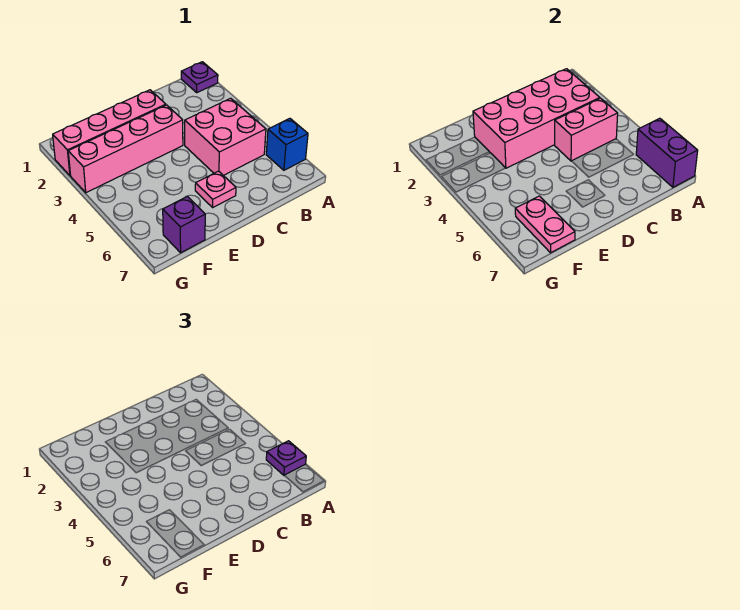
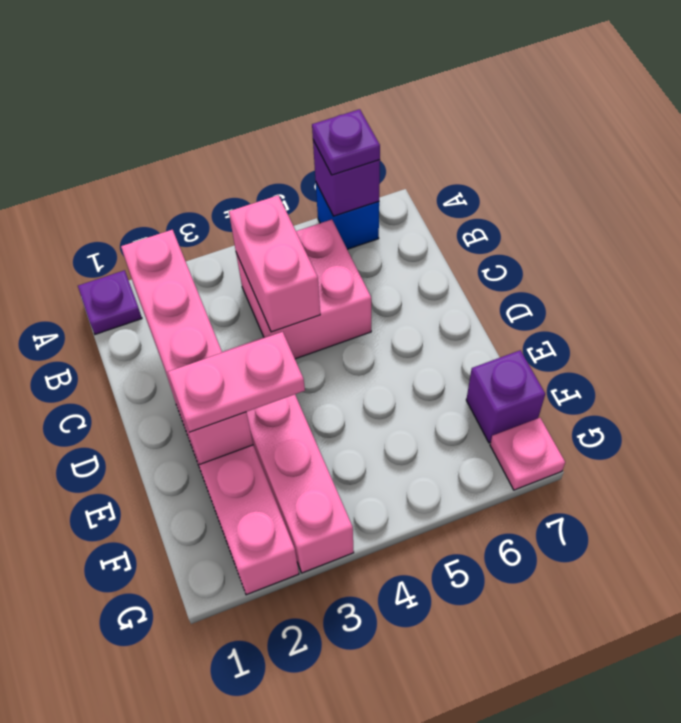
purple brick A6:A7 level 2 -> purple brick A6 level 2
pink brick B2:E3 level 2 -> pink brick B2:E2 level 2
pink plate D6 level 1 -> pink plate G7 level 1
pink plate F6:F7 level 2 -> pink plate E2:E3 level 3

